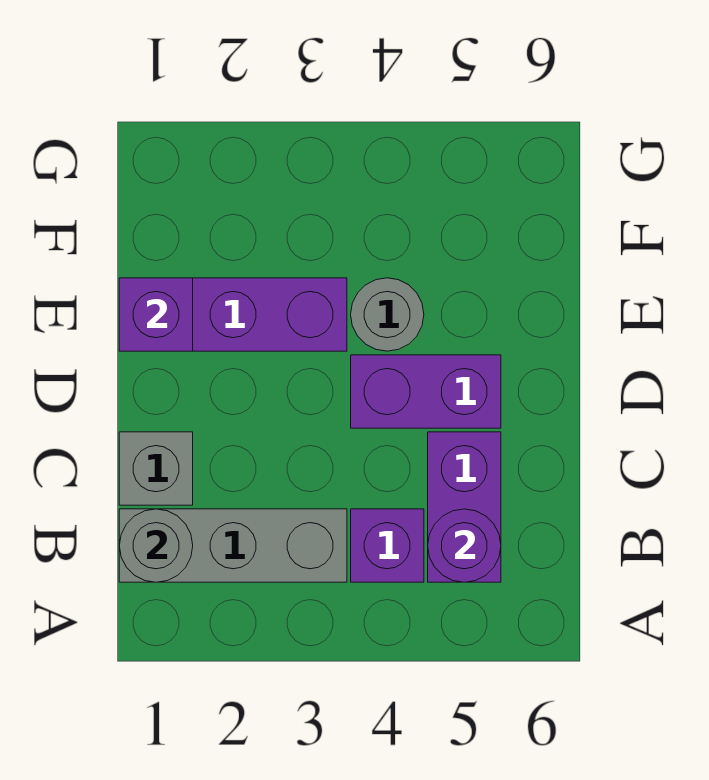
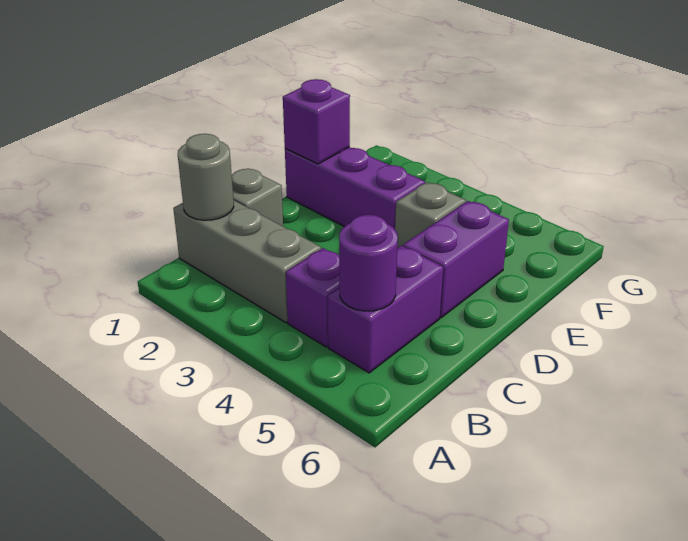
purple brick D4:D5 level 1 -> purple brick D5:E5 level 1
grey round brick E4 level 1 -> grey brick E4 level 1

